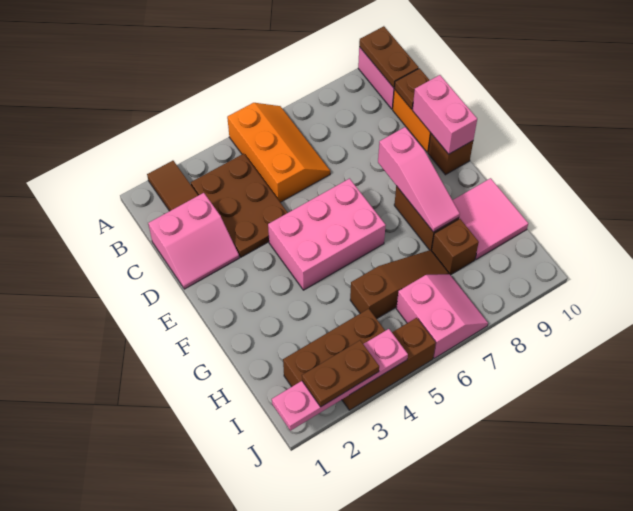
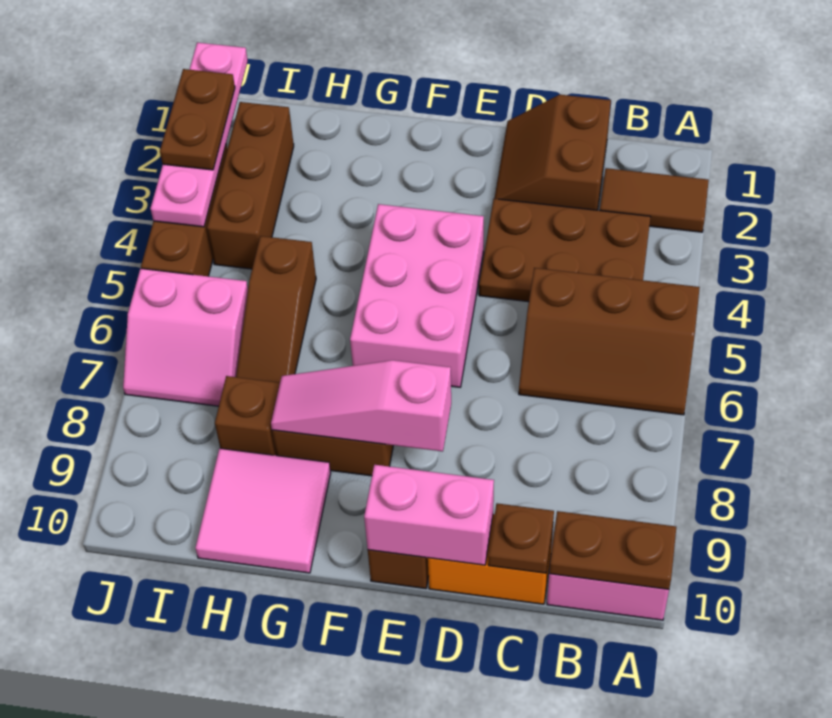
orange slope A5:C6 level 1 top 5 -> brown slope A5:C6 level 1 top 5
pink slope C1:D2 level 1 top C -> brown slope C1:D2 level 1 top C

